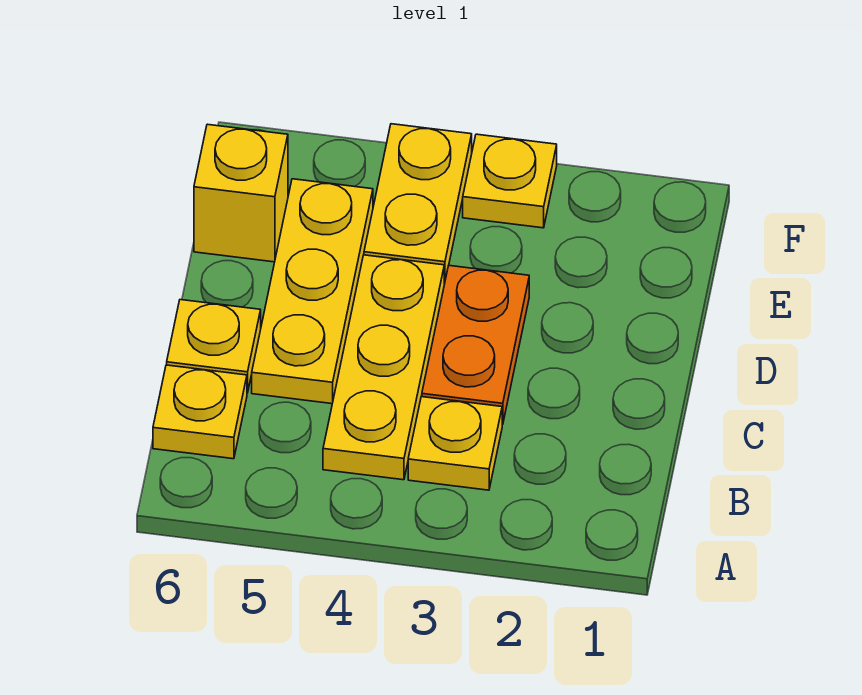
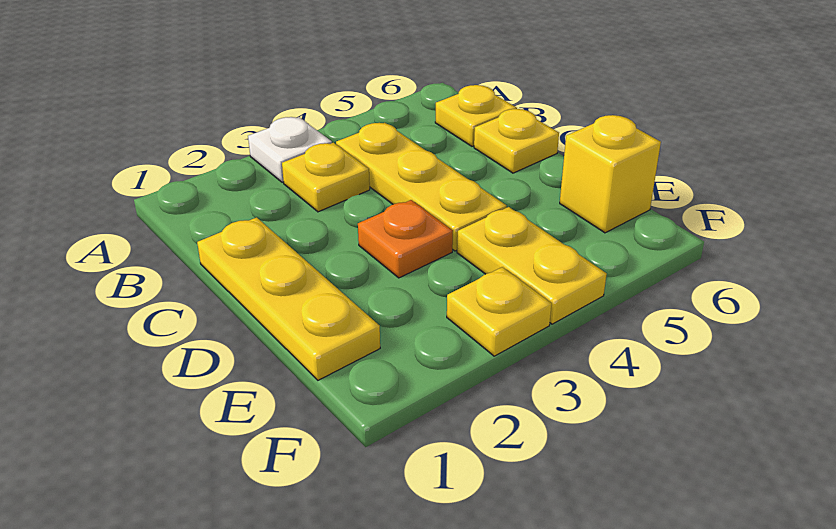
none -> white plate A3 level 1
orange plate C3:D3 level 1 -> orange plate D3 level 1
yellow plate C5:E5 level 1 -> yellow plate C1:E1 level 1

